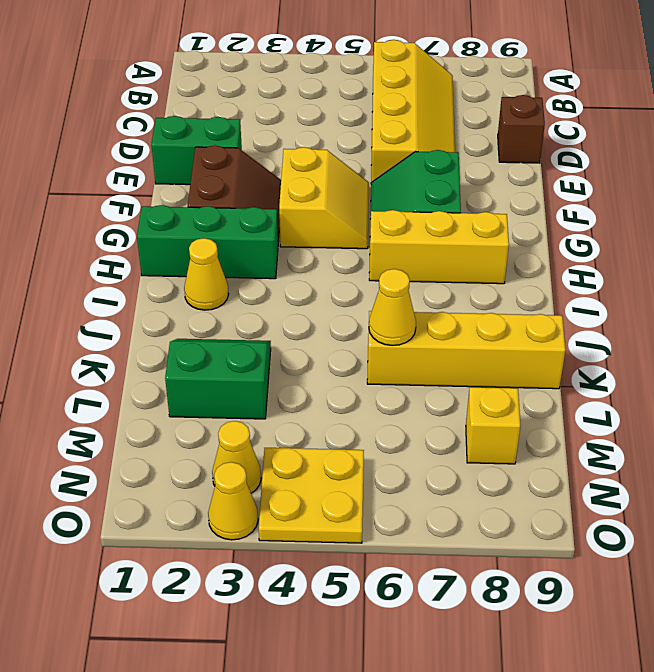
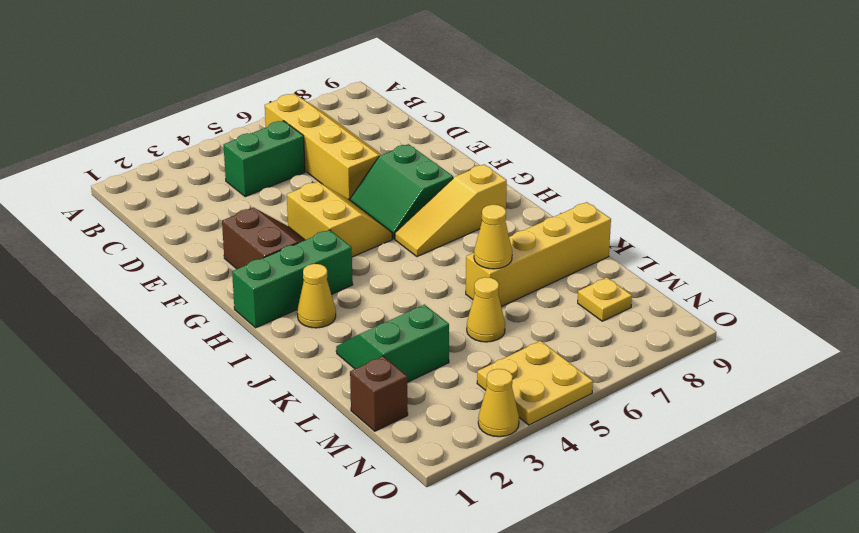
brown brick D9 level 1 -> brown brick M1 level 1
green brick E1:E2 level 1 -> green brick C4:C5 level 1
yellow brick H6:H8 level 1 -> yellow slope H6:H8 level 1 top 8
yellow brick M8 level 1 -> yellow plate M8 level 1
yellow cone N3 level 1 -> yellow cone L5 level 1

